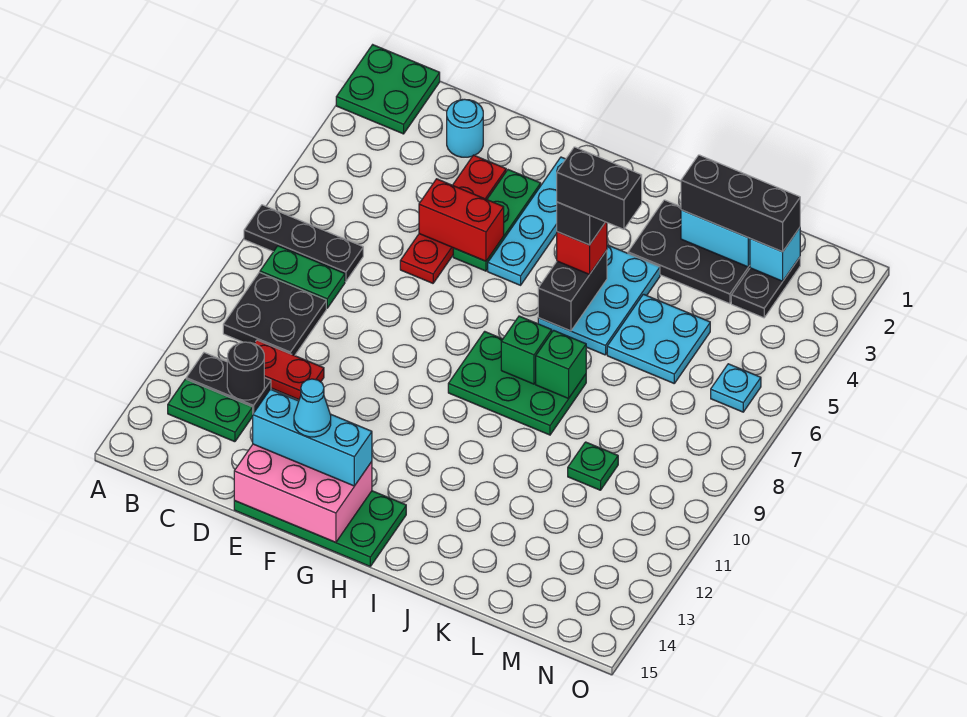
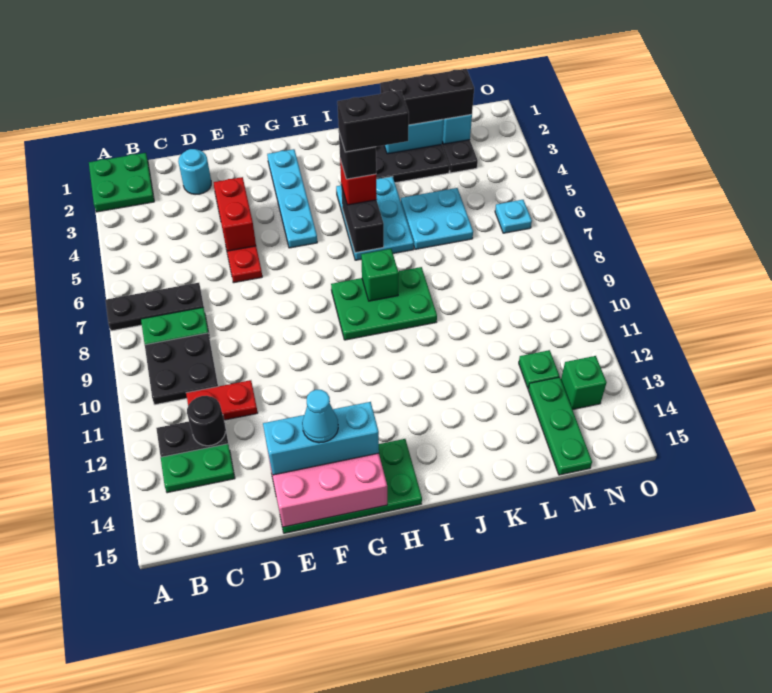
red brick E5:F5 level 2 -> red brick E4:E5 level 2
green plate F3:F5 level 1 -> green plate M13:M15 level 1
green brick J8 level 2 -> green brick N13 level 1
green plate L10 level 1 -> green plate M12 level 1

